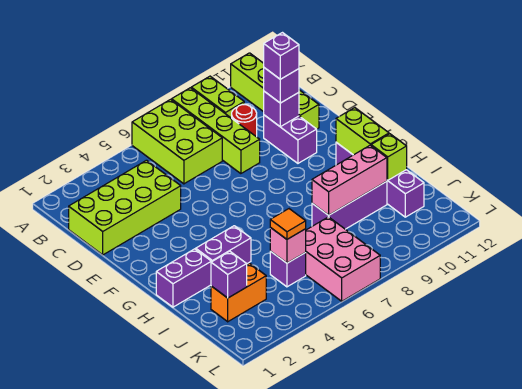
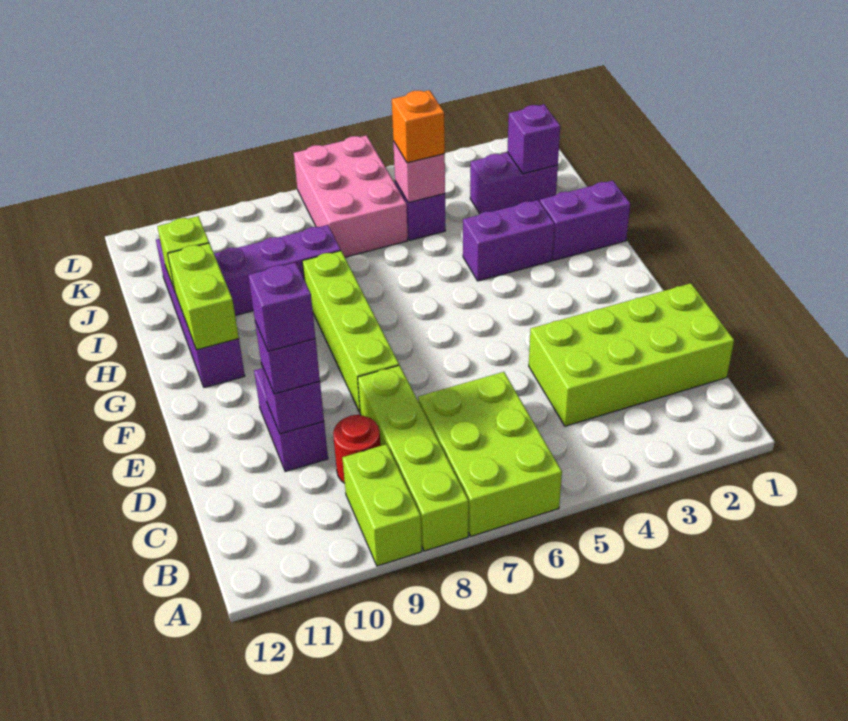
lime brick A11:D11 level 1 -> lime brick E8:H8 level 1
pink brick I8:I10 level 2 -> none
orange brick J2:J3 level 1 -> purple brick J2:J3 level 1
orange tile J5 level 3 -> orange brick J5 level 3

